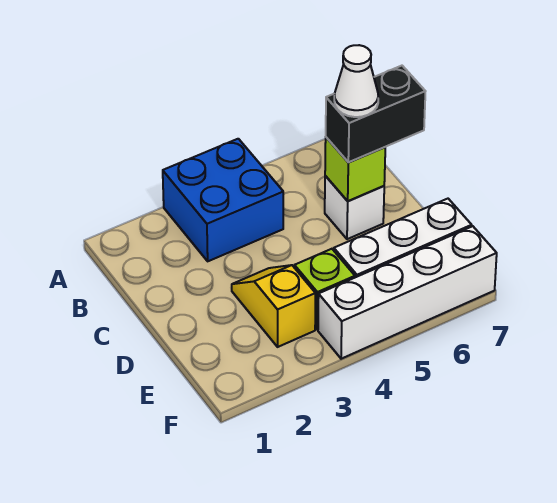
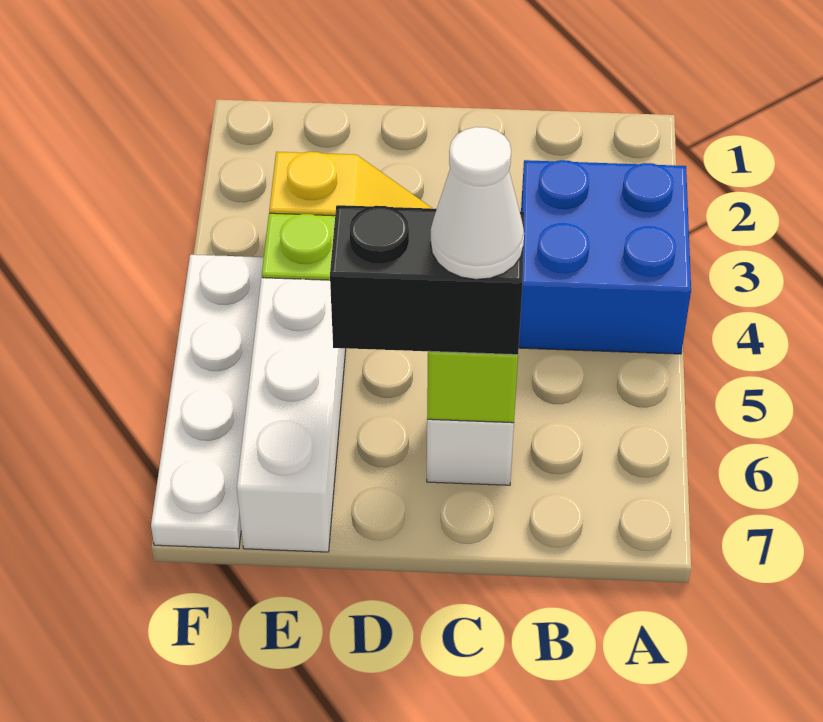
black brick C6:C7 level 3 -> black brick C6:D6 level 3
white brick F4:F7 level 1 -> white plate F4:F7 level 1

